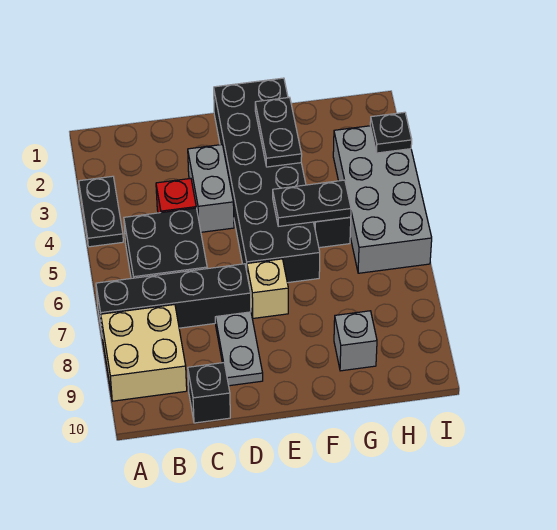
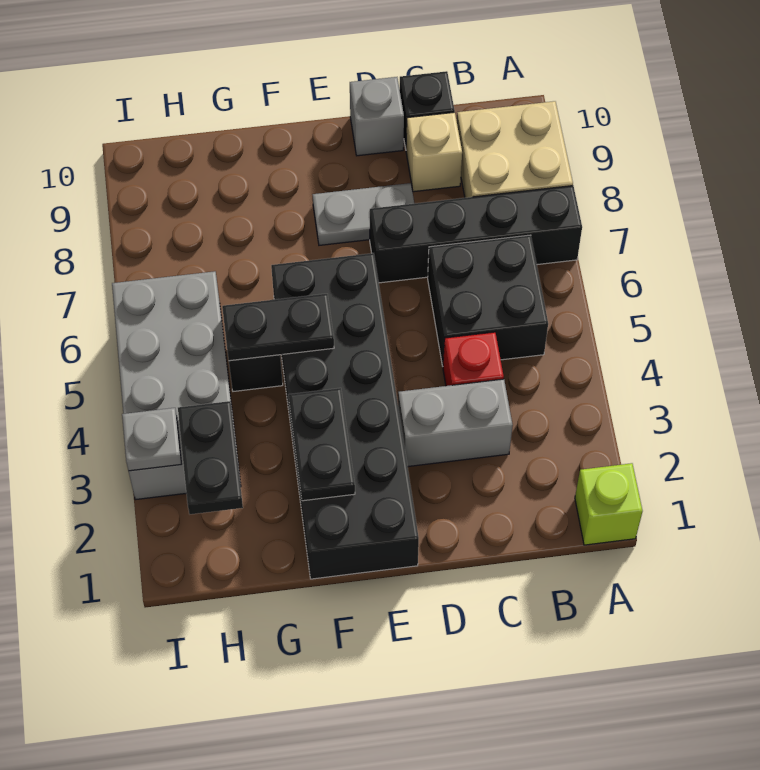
none -> lime brick A1 level 1
black plate A3:A4 level 1 -> black plate H2:H3 level 2
grey brick D3:D4 level 1 -> grey brick C3:D3 level 1
grey plate D8:D9 level 1 -> grey plate D8:E8 level 1
tan brick E7 level 1 -> tan brick C9 level 1
grey brick G9 level 1 -> grey brick D10 level 1
black plate I3 level 2 -> grey plate I3 level 2

